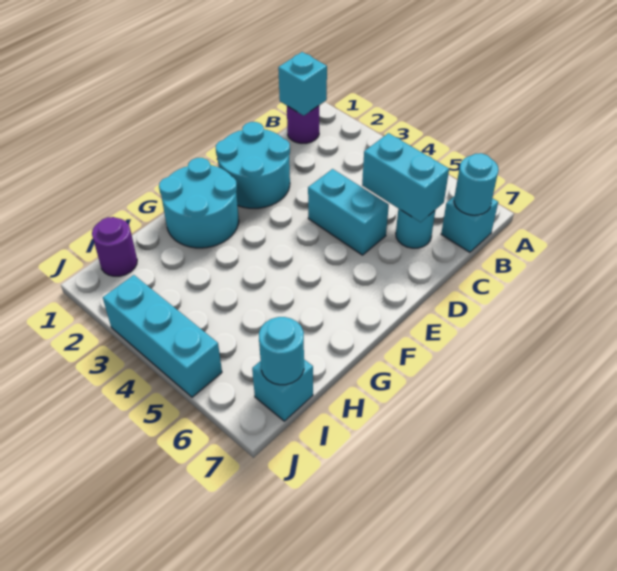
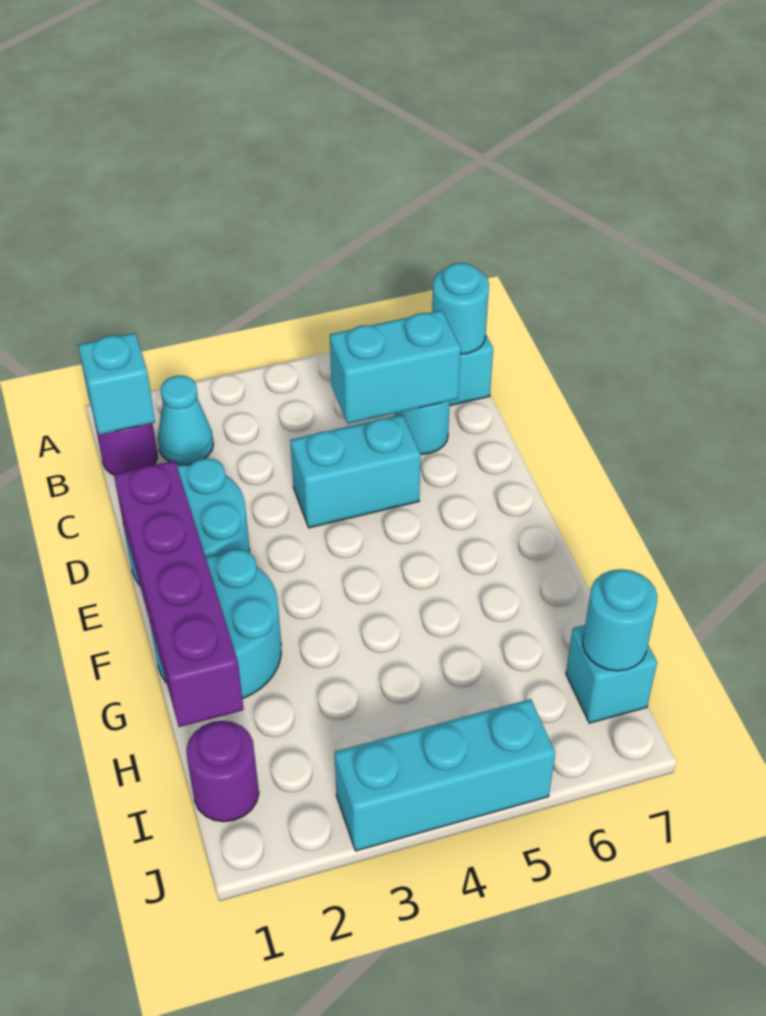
none -> cyan cone B2 level 1
none -> purple brick E1:H1 level 2

